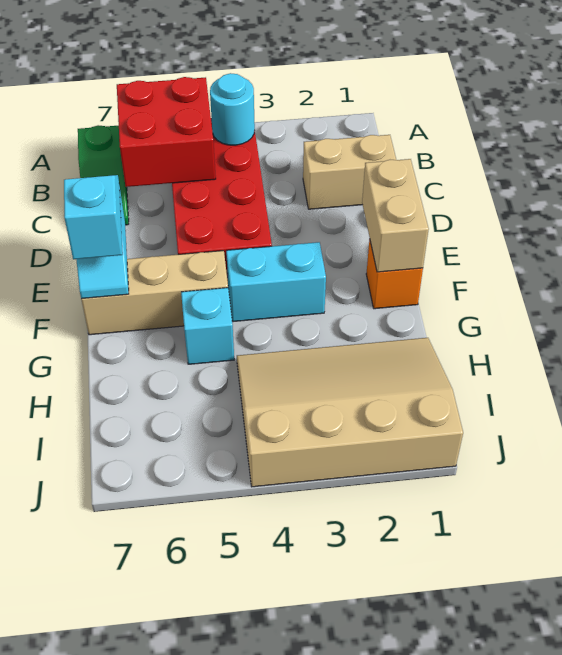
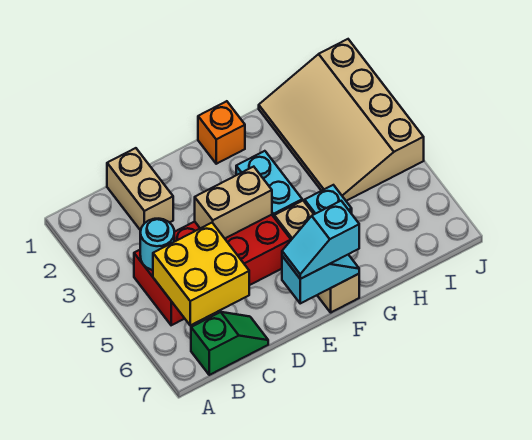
red brick B5:C6 level 2 -> yellow brick B5:C6 level 2
tan brick E1:F1 level 2 -> tan brick D4:E4 level 2

